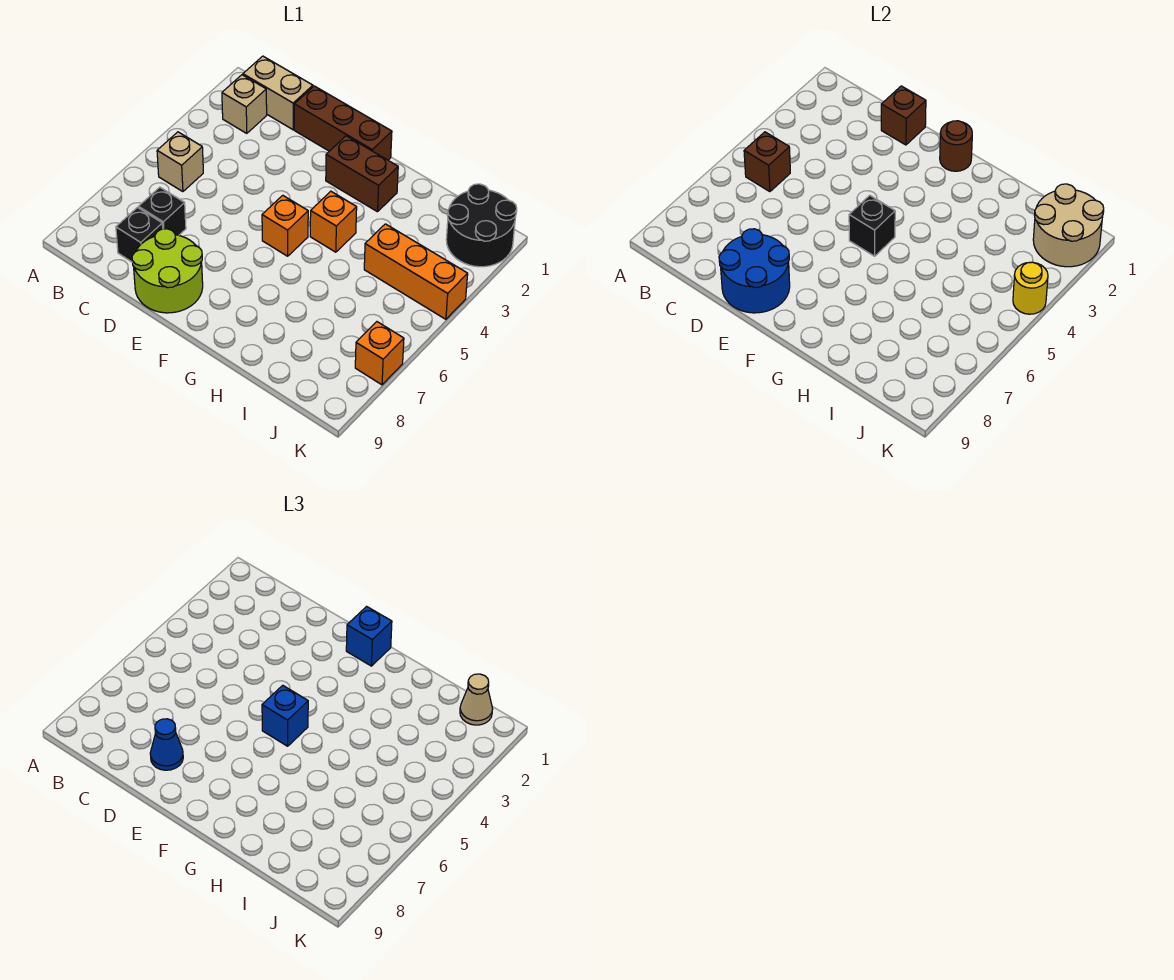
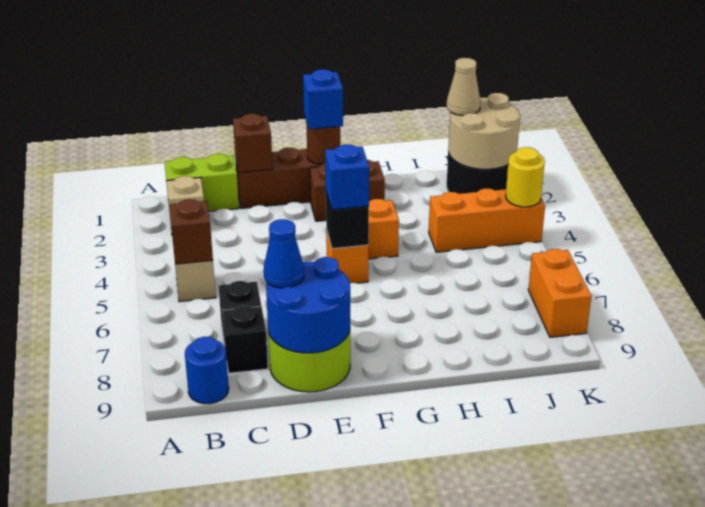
tan brick B1:C1 level 1 -> lime brick B1:C1 level 1
none -> blue round brick B9 level 1
orange brick K7 level 1 -> orange brick K7:K8 level 1

